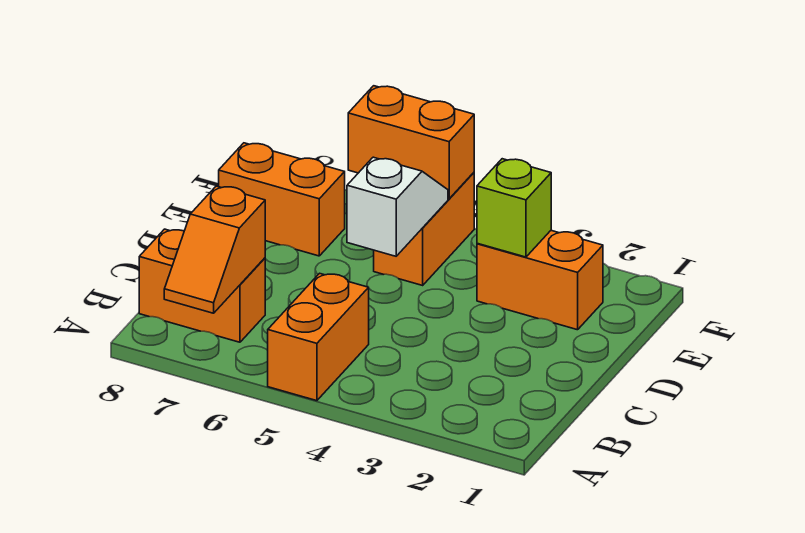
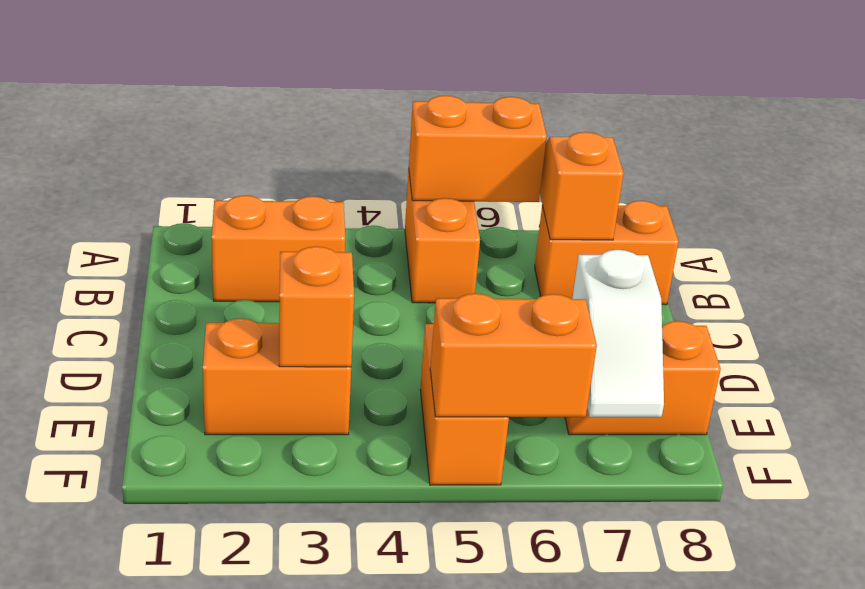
none -> orange brick A5:A6 level 2
none -> orange brick B2:B3 level 1
white slope D5:E5 level 2 top D -> white slope E7:F7 level 2 top E
lime brick E3 level 2 -> orange brick E3 level 2

